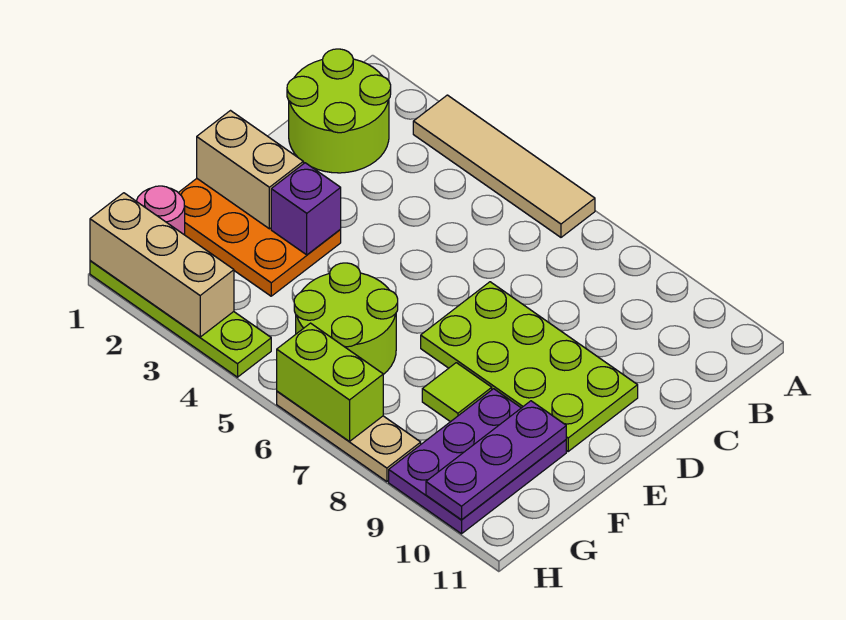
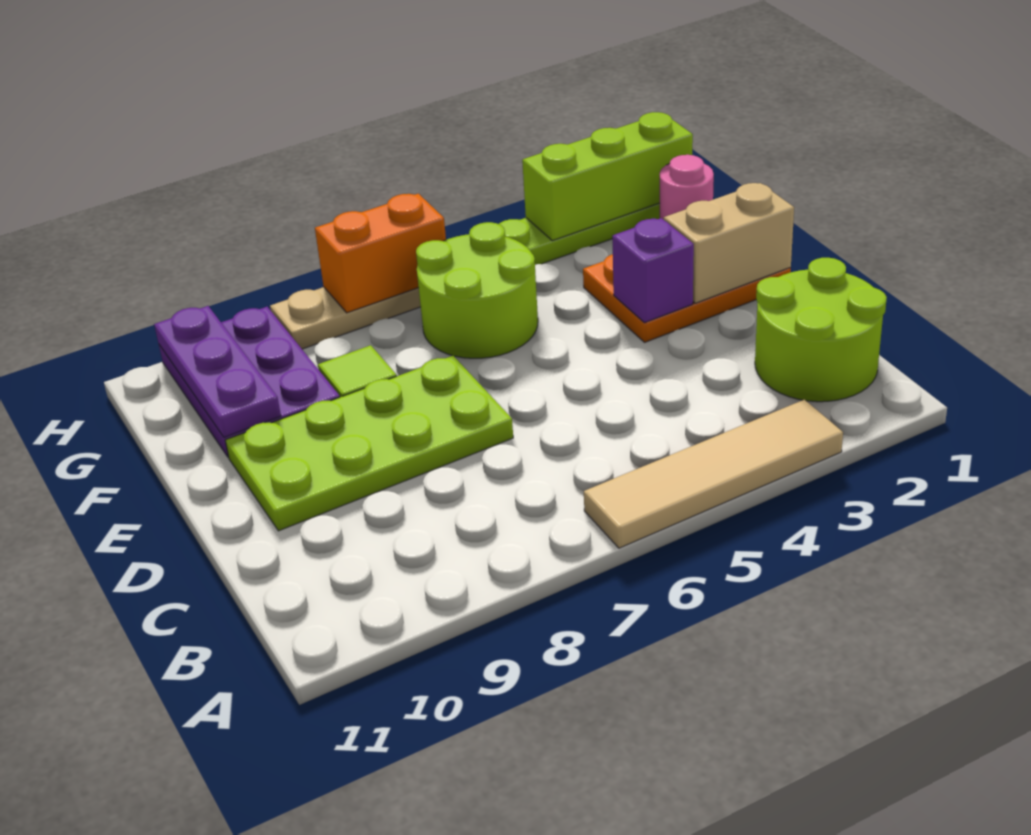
tan brick H1:H3 level 2 -> lime brick H1:H3 level 2
lime brick H6:H7 level 2 -> orange brick H6:H7 level 2

